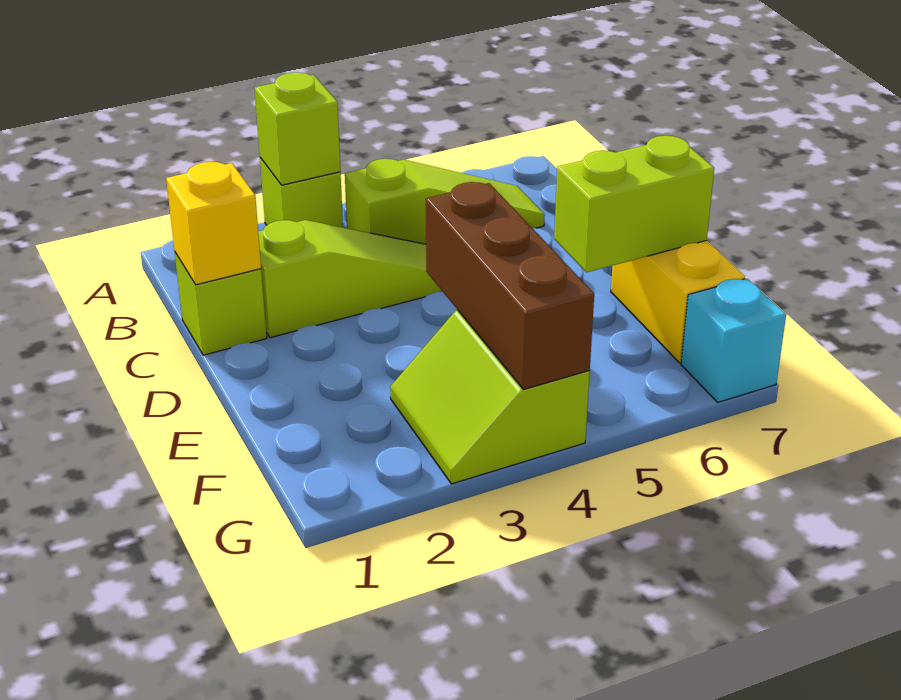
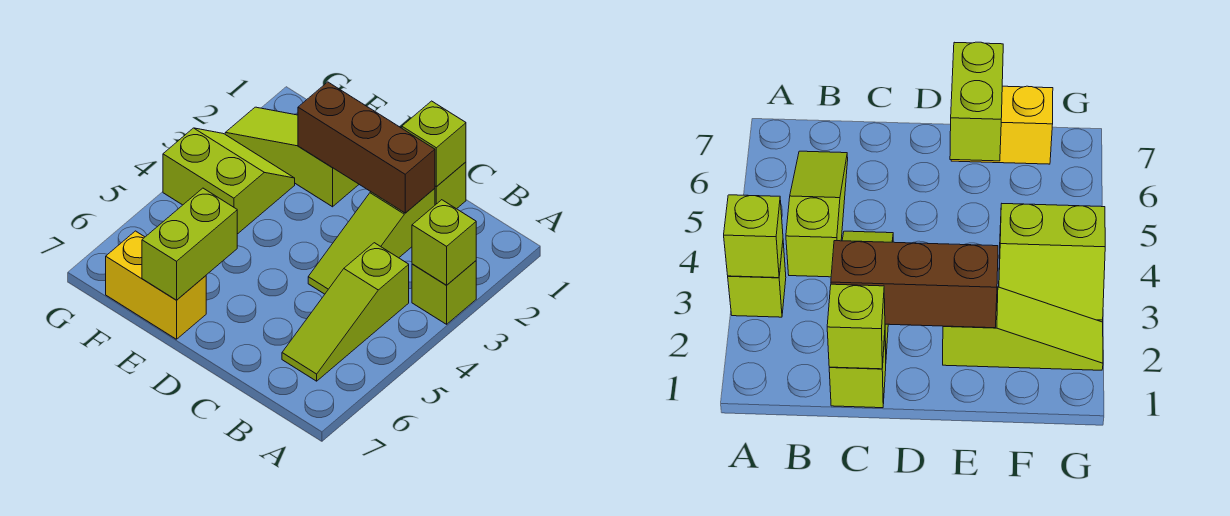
yellow brick C1 level 2 -> lime brick C1 level 2
none -> lime slope E2:G2 level 1 top E
brown brick E4:G4 level 2 -> brown brick C2:E2 level 2
cyan brick G7 level 1 -> none

